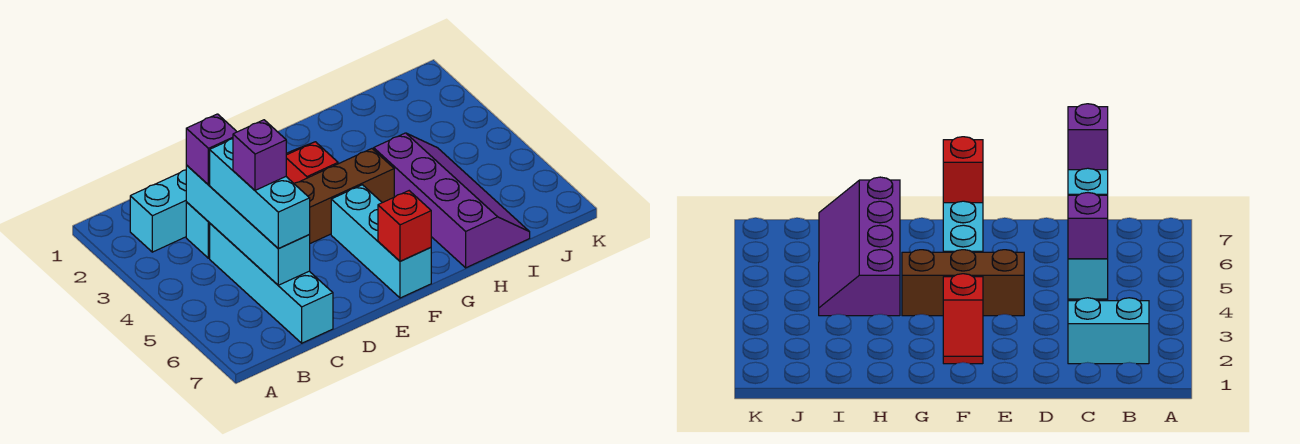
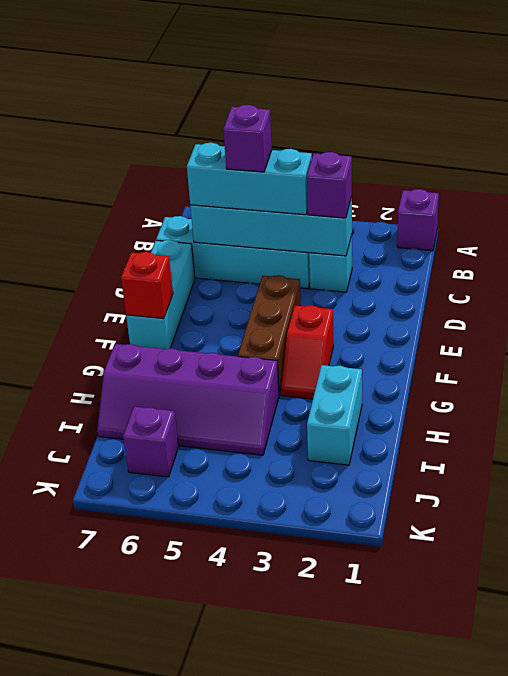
none -> purple brick A1 level 1
cyan brick B2:C2 level 1 -> cyan brick H2:I2 level 1
red slope F2:F3 level 1 top 3 -> red slope F3:G3 level 1 top F
cyan brick F5:F7 level 1 -> cyan brick D7:F7 level 1
none -> purple brick J6 level 1

